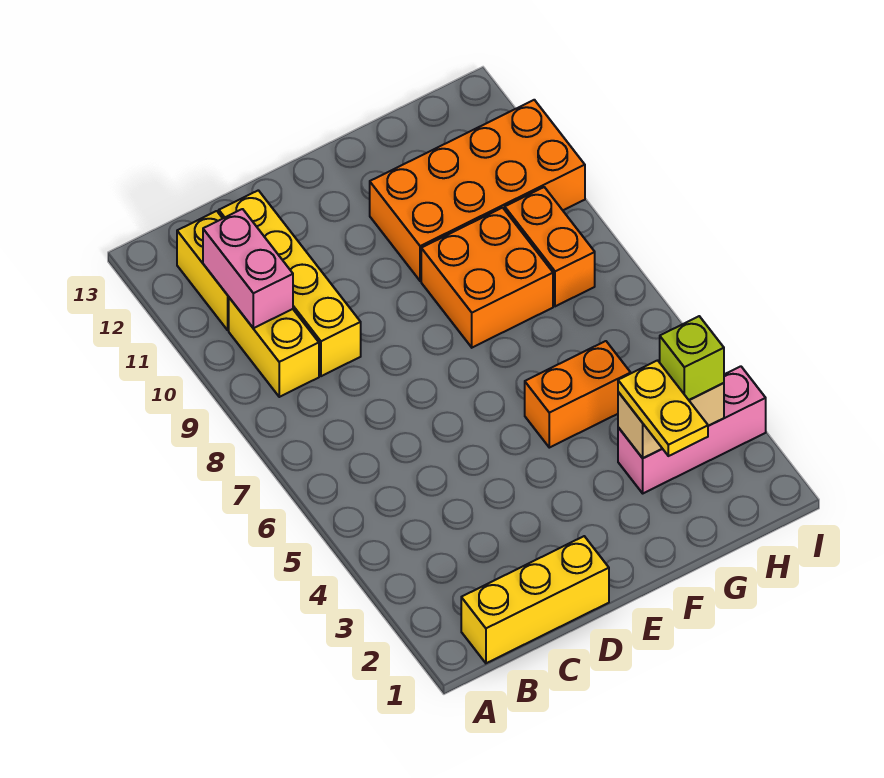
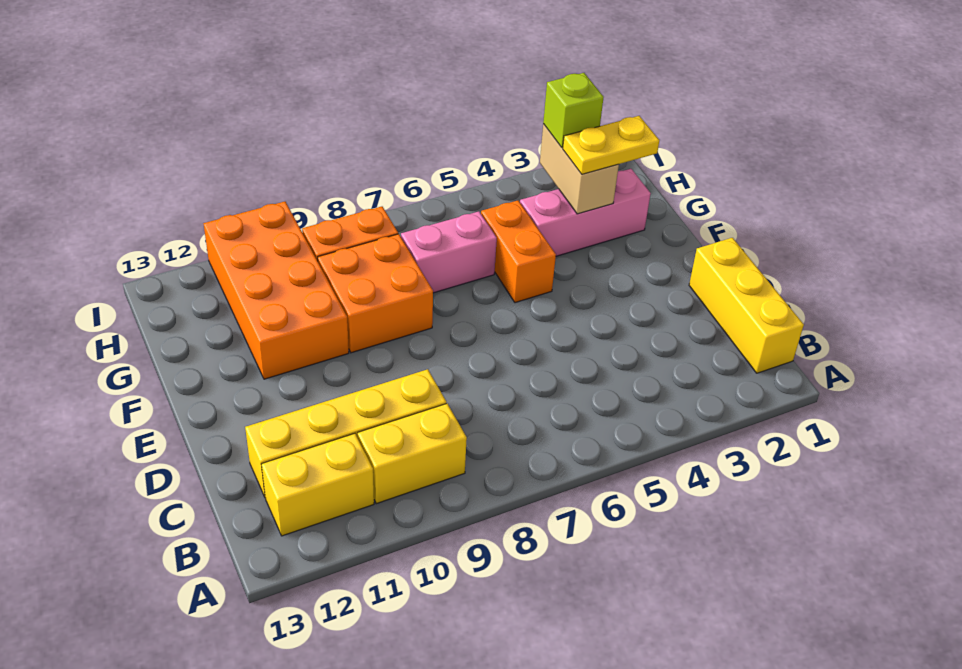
pink brick B10:B11 level 2 -> pink brick G6:G7 level 1
pink brick G3:I3 level 1 -> pink brick G2:G4 level 1

